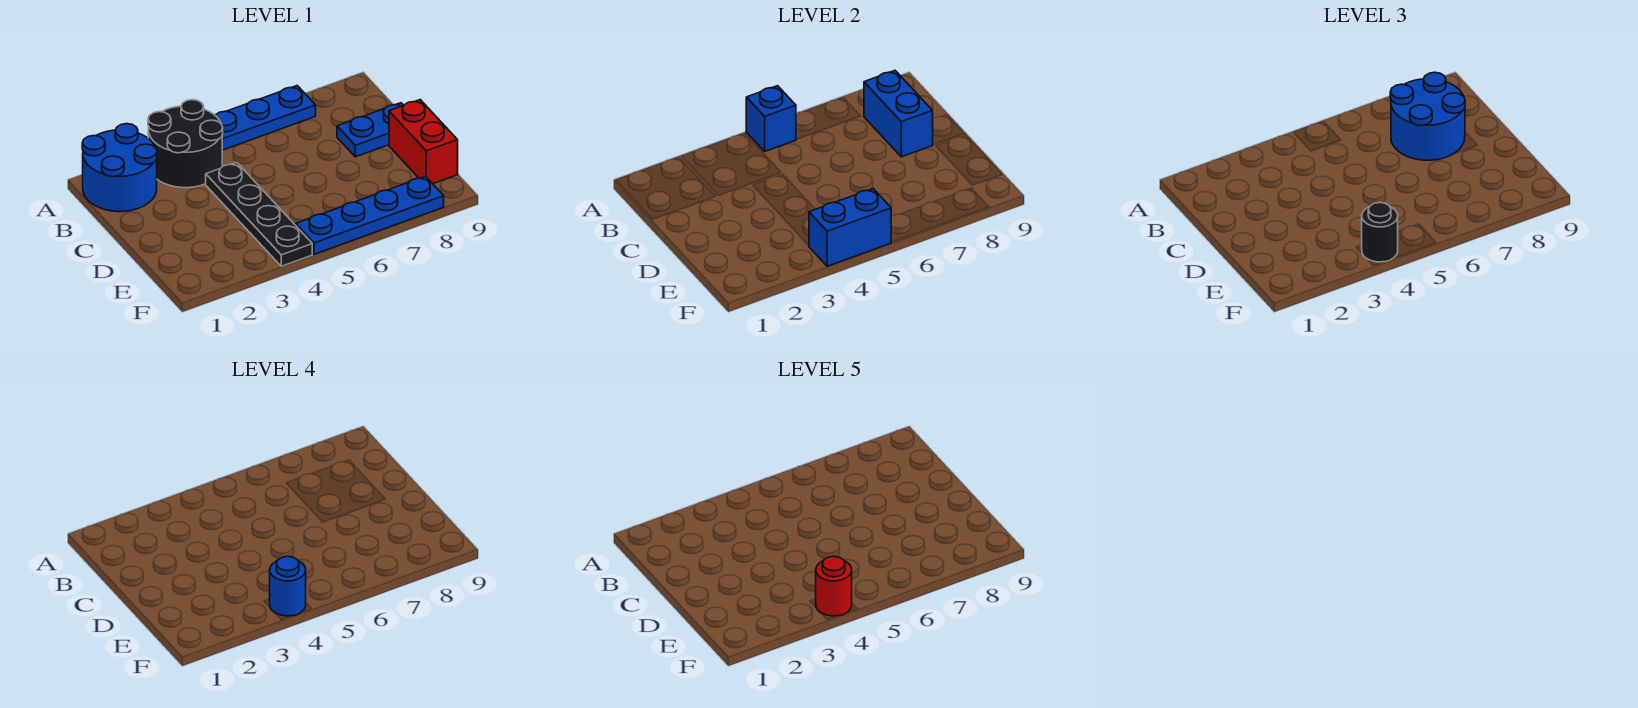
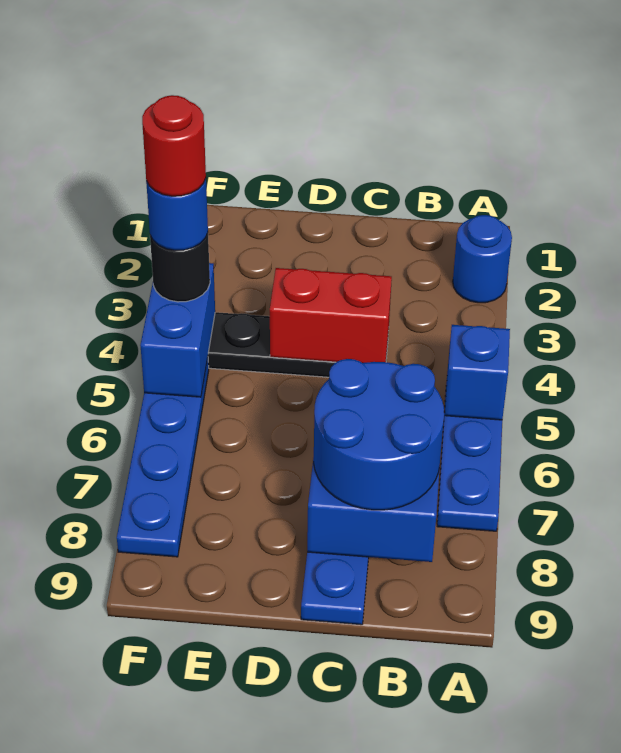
blue round brick A1:B2 level 1 -> blue round brick A2 level 1
black round brick A3:B4 level 1 -> none
red brick D9:E9 level 1 -> red brick C4:D4 level 2

